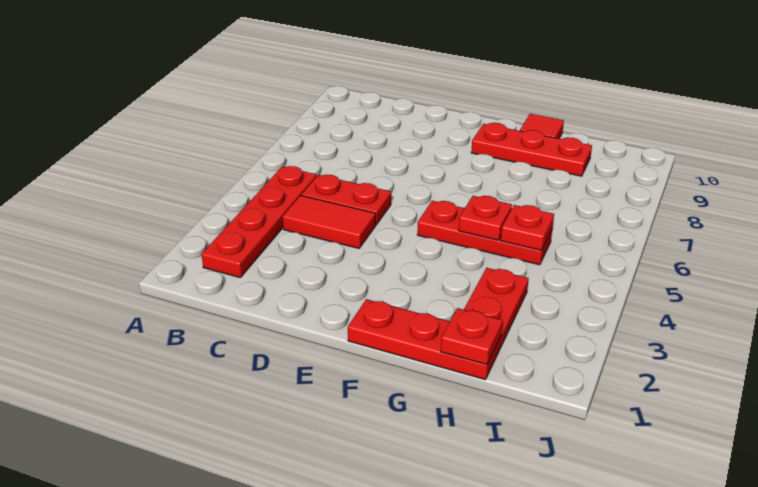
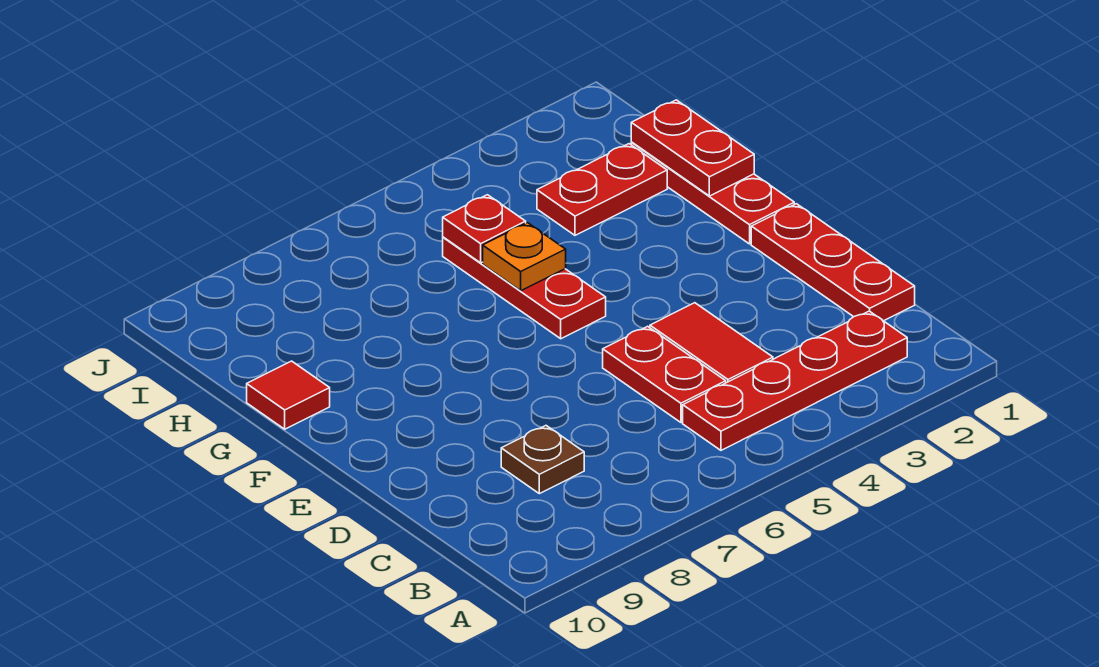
none -> brown plate C8 level 1
red plate F9:H9 level 1 -> red plate C1:E1 level 1
red plate G5 level 2 -> orange plate G5 level 2
red plate H1 level 2 -> red plate G1:H1 level 2

